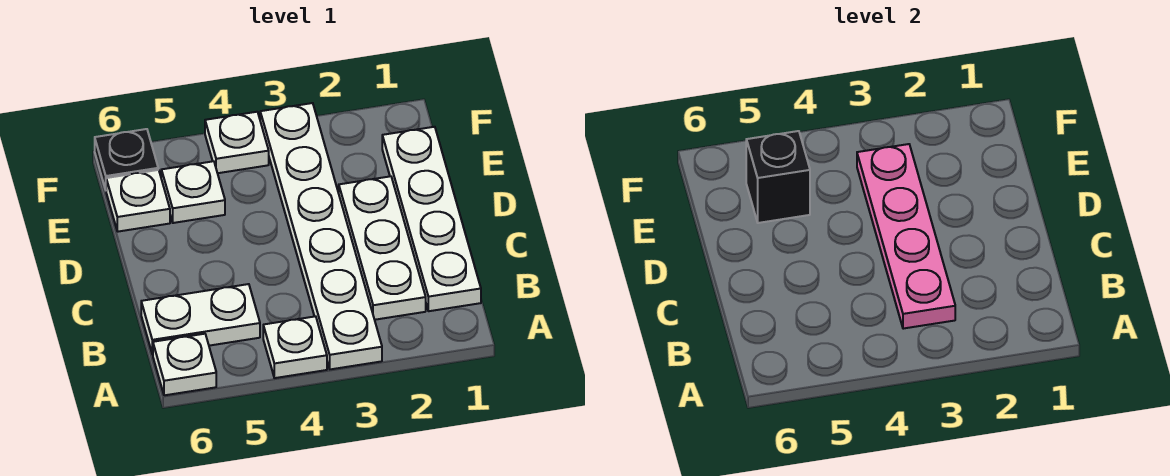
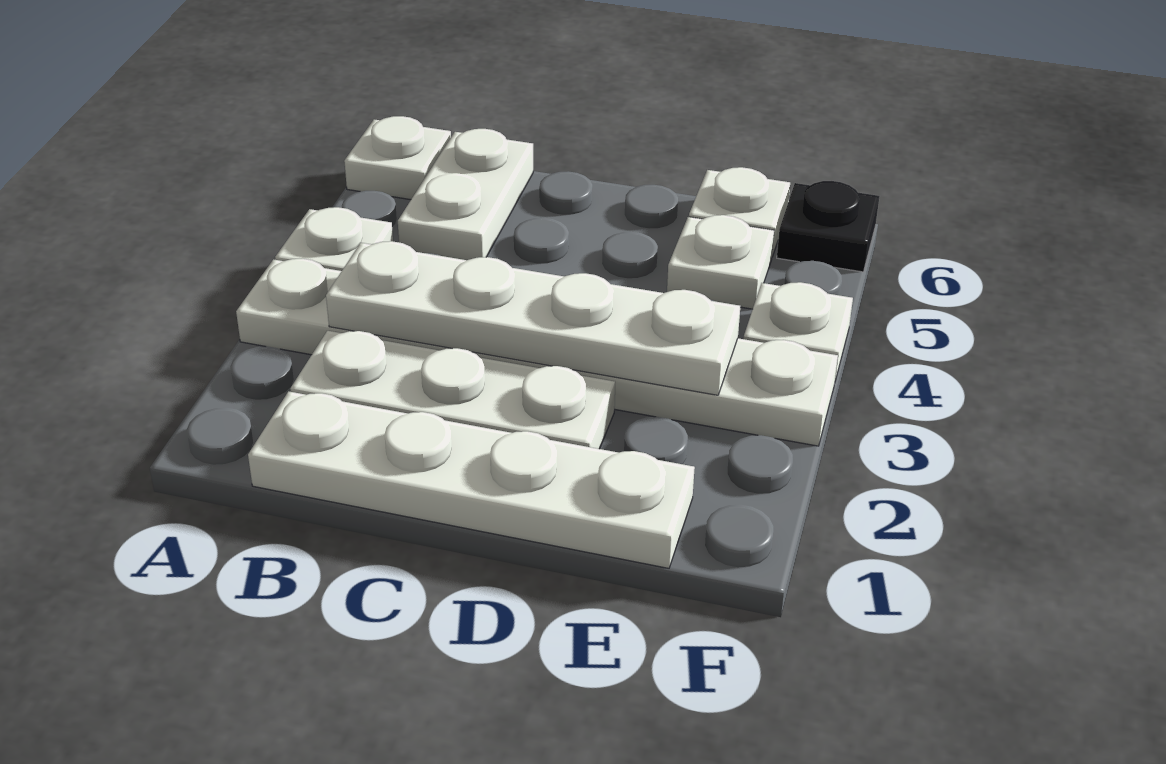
pink plate B3:E3 level 2 -> white plate B3:E3 level 2
black brick E5 level 2 -> none

